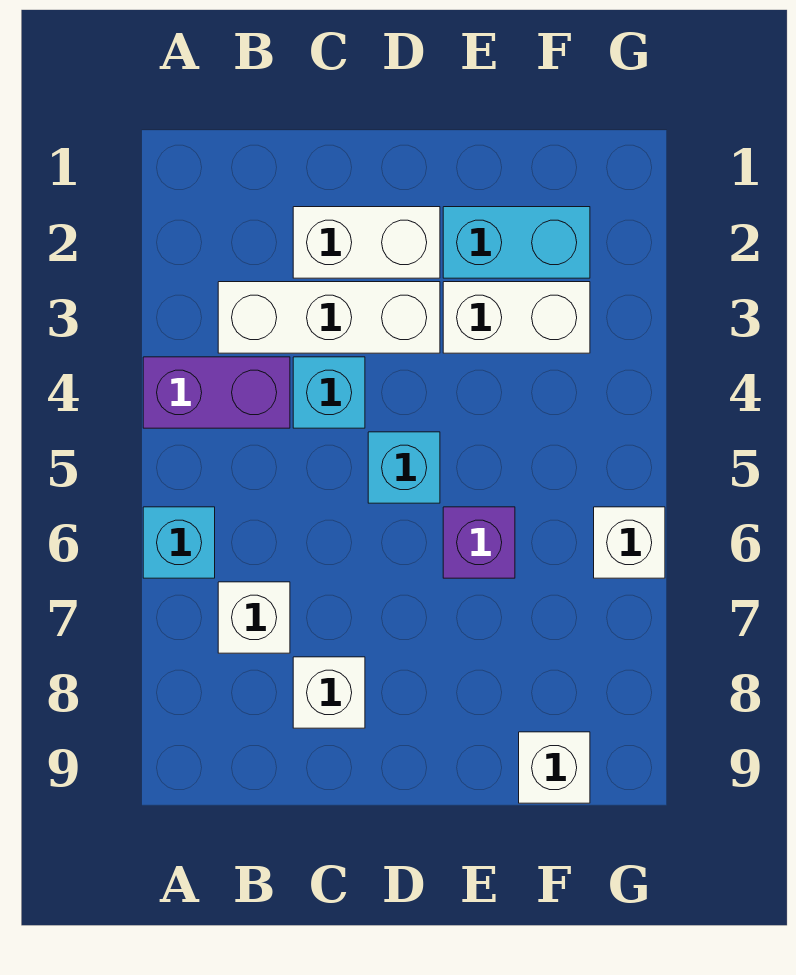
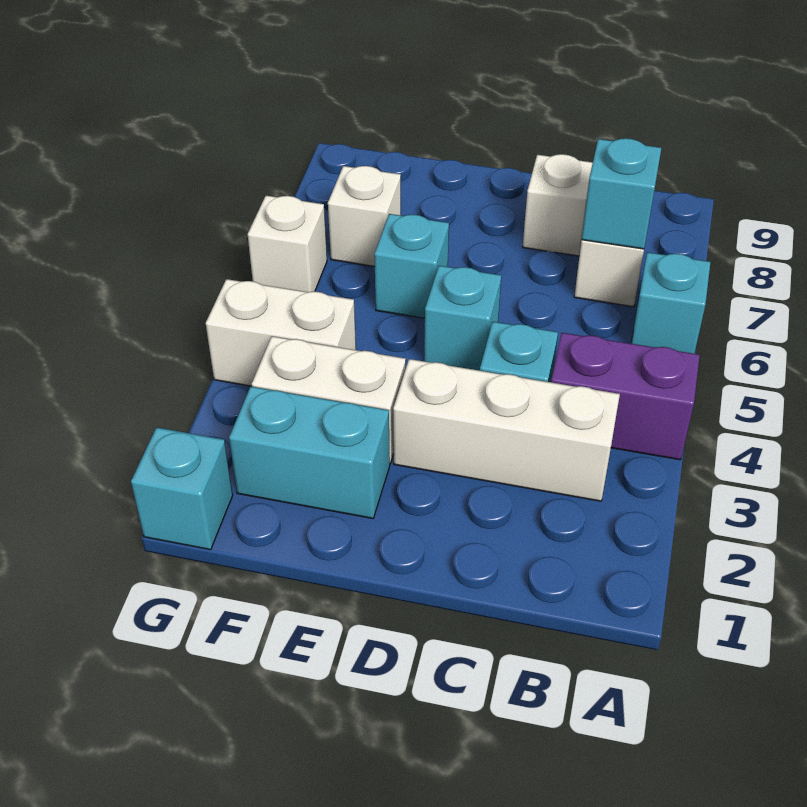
none -> cyan brick B7 level 2
white brick C2:D2 level 1 -> white brick F4:G4 level 1
purple brick E6 level 1 -> cyan brick E6 level 1
white brick F9 level 1 -> white brick F7 level 1
none -> cyan brick G1 level 1

